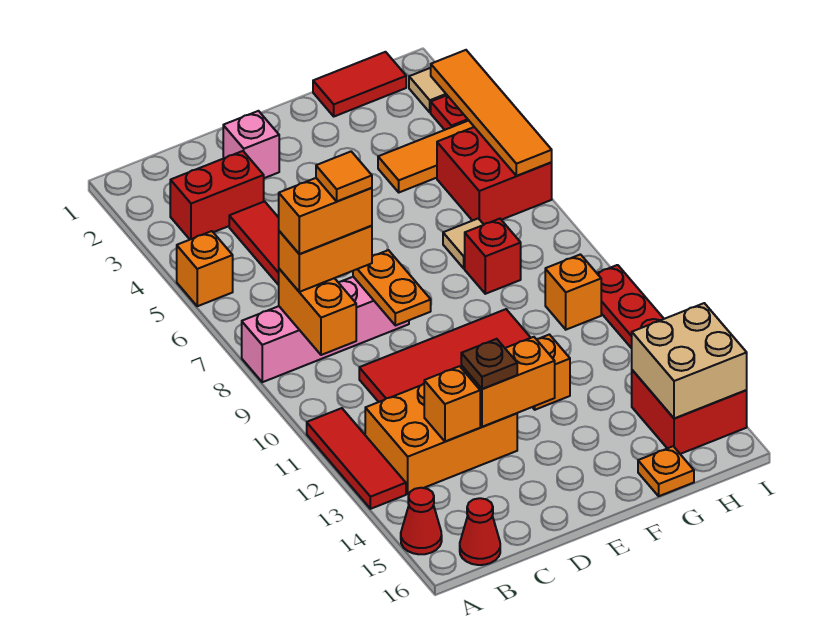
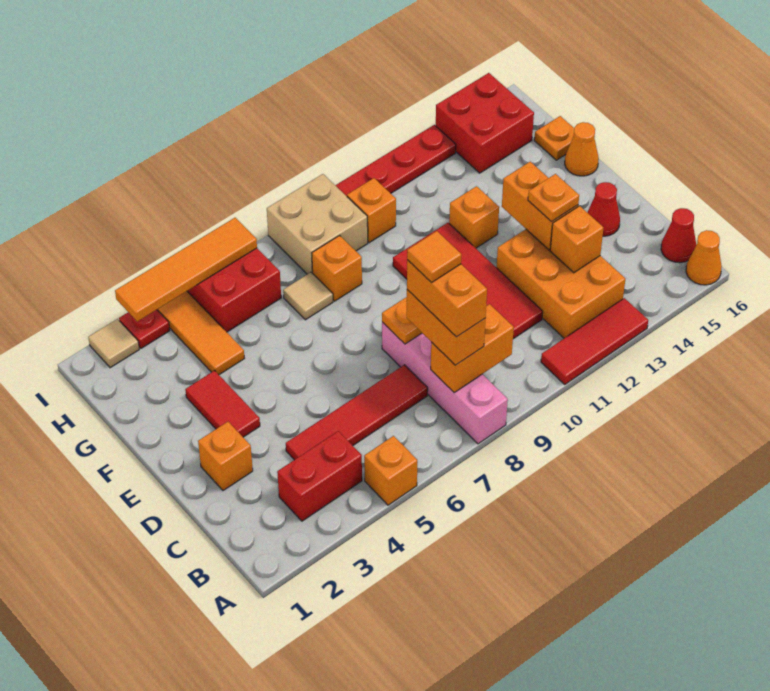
red cone A15 level 1 -> red cone D15 level 1
none -> orange cone A16 level 1
red brick B3:C3 level 1 -> red brick B3:B4 level 1
pink brick D2 level 1 -> orange brick D2 level 1
brown plate D13 level 3 -> orange plate D13 level 3
none -> orange cone F16 level 1
red tile G1:H1 level 1 -> red tile E3:F3 level 1
red brick G8 level 1 -> orange brick G8 level 1
tan brick H14:I15 level 2 -> tan brick H8:I9 level 1

